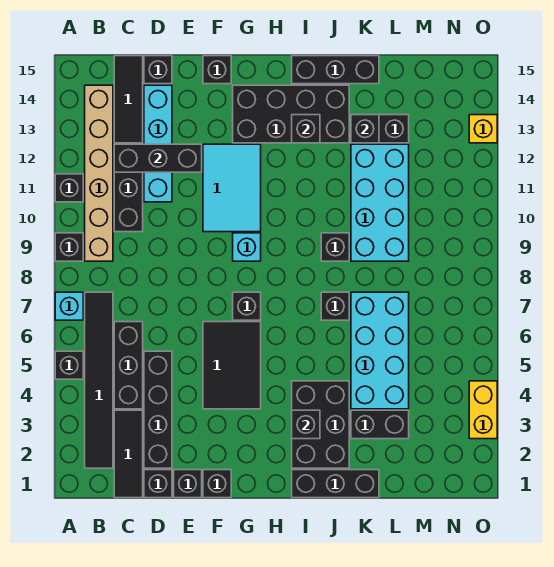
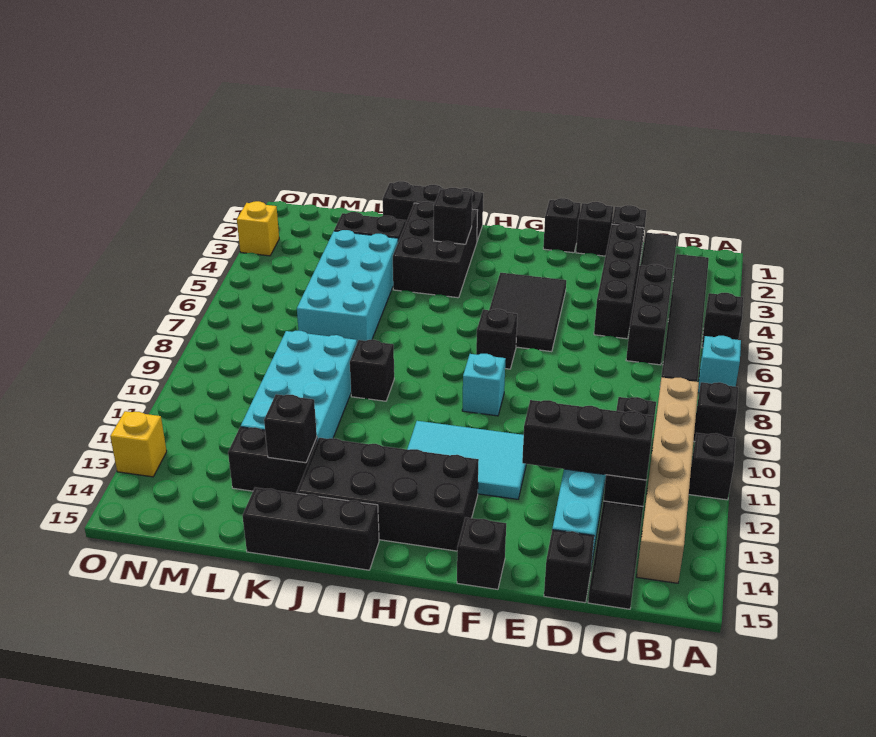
cyan tile F10:G12 level 1 -> cyan tile F11:H12 level 1
black brick I13 level 2 -> none
black brick J7 level 1 -> none
yellow brick O3:O4 level 1 -> yellow brick O3 level 1

